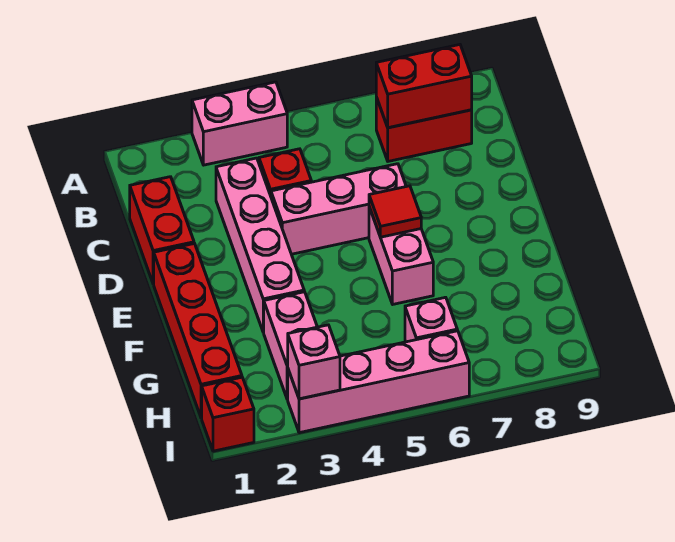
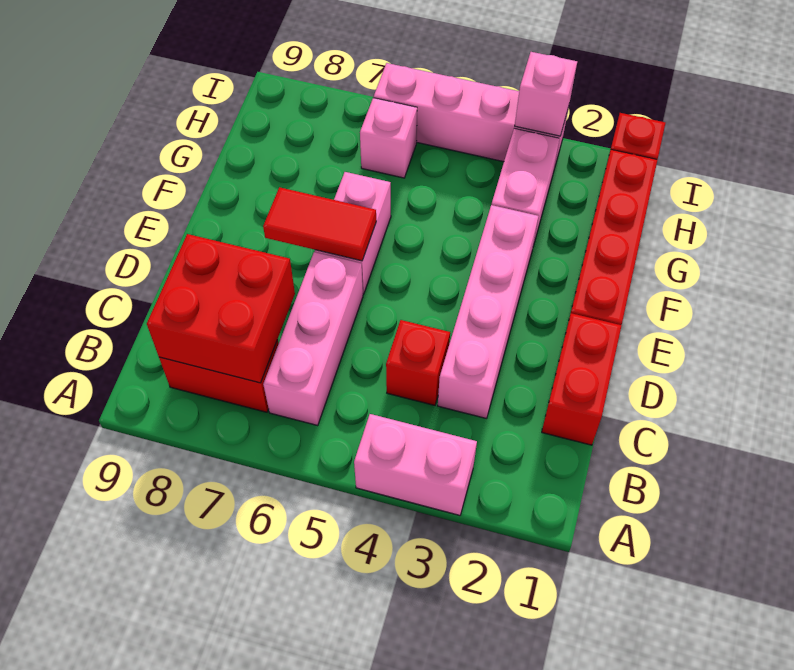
red brick B7:B8 level 2 -> red brick B7:C8 level 2
pink brick D4:D6 level 1 -> pink brick B6:D6 level 1
red tile E6 level 2 -> red tile E6:E7 level 2

